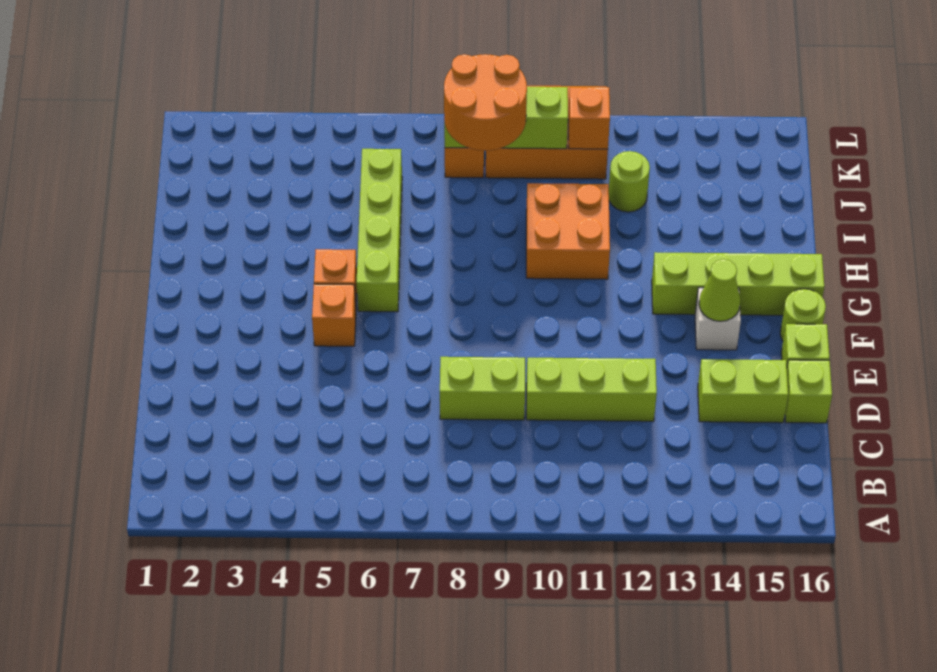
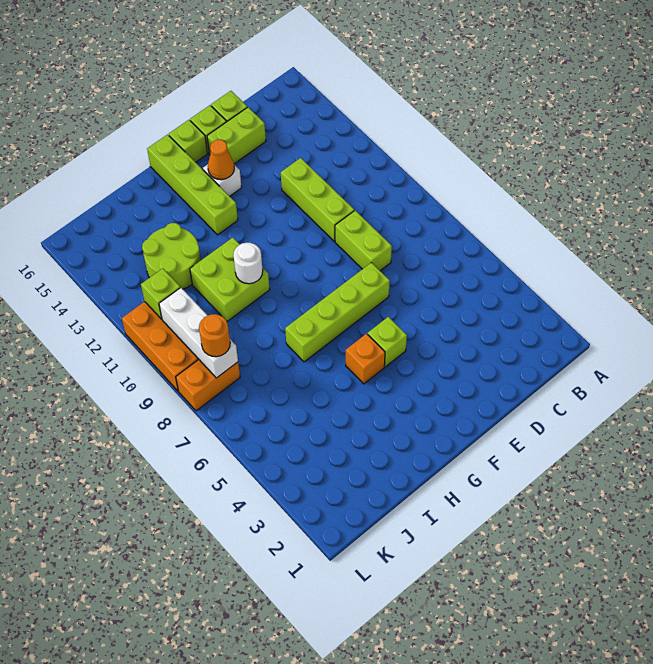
lime brick D14:D15 level 1 -> lime brick D15:E15 level 1
orange brick F5 level 1 -> lime brick F5 level 1
lime cone F14 level 2 -> orange cone F14 level 2
lime round brick F16 level 1 -> lime brick F16 level 1
lime brick G6:J6 level 1 -> lime brick E7:H7 level 1
orange brick H10:I11 level 1 -> lime brick H10:I11 level 1
none -> white round brick H10 level 2
orange round brick J8:K9 level 3 -> orange round brick K8 level 3
lime round brick J12 level 1 -> lime round brick I12:J13 level 1
lime brick K8:K10 level 2 -> white brick K8:K10 level 2
orange brick K11 level 2 -> lime brick K11 level 2

